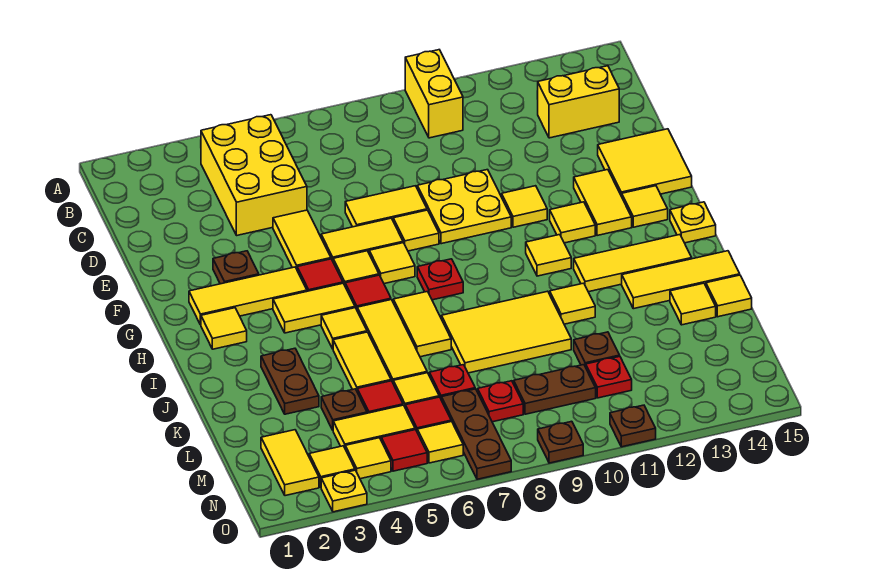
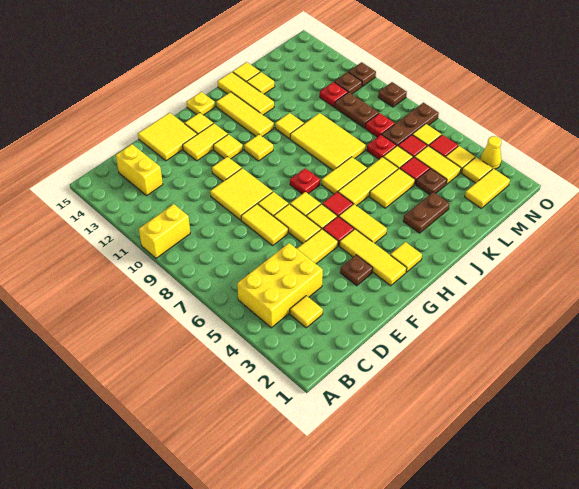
yellow plate E9:F10 level 1 -> yellow tile E9:F10 level 1
yellow tile I5 level 1 -> yellow tile C3 level 1
brown plate L11 level 1 -> brown plate N11 level 1
yellow plate O3 level 1 -> yellow cone O3 level 1

